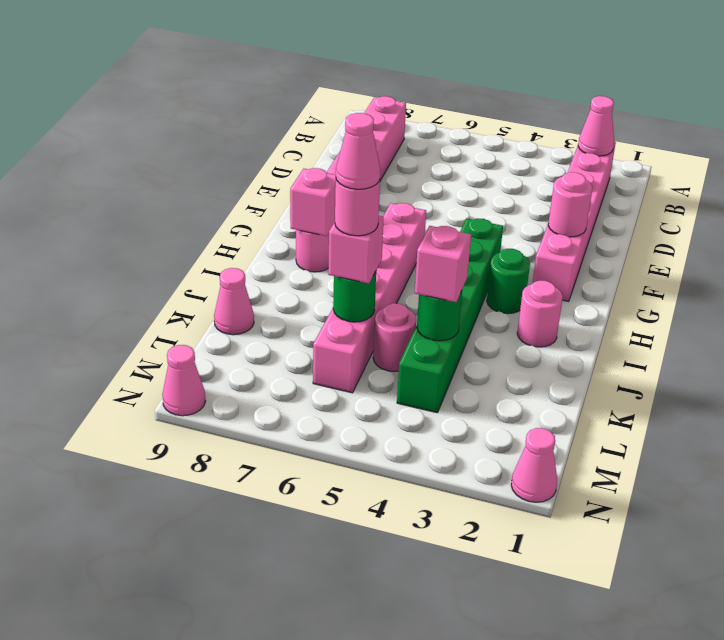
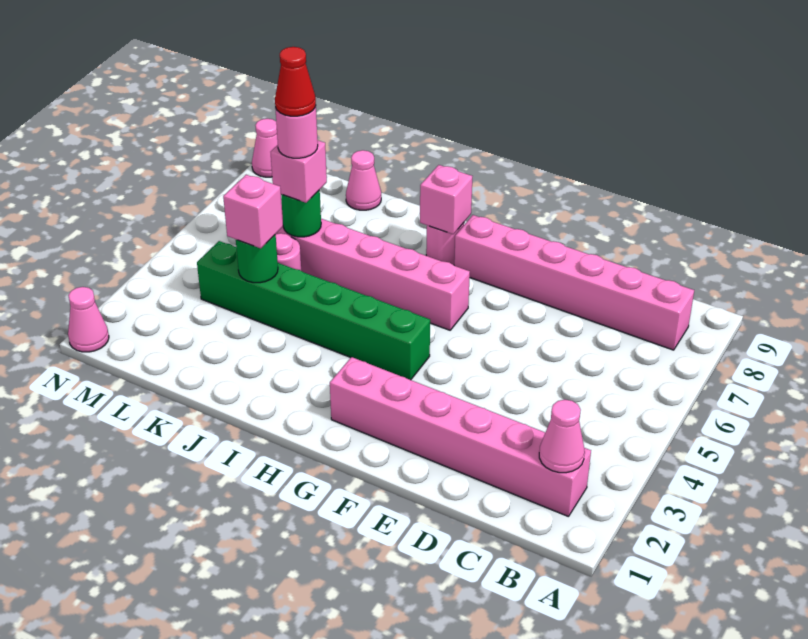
pink round brick F2 level 2 -> none
green round brick H3 level 1 -> none
pink round brick I2 level 1 -> none
pink cone K6 level 5 -> red cone K6 level 5

